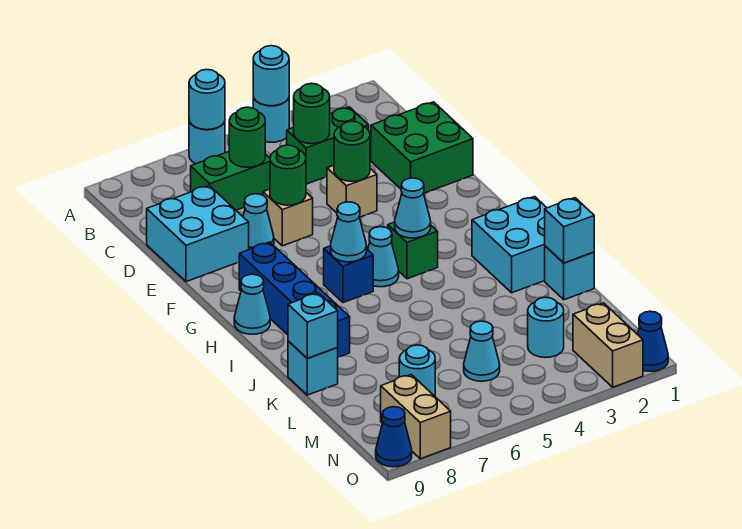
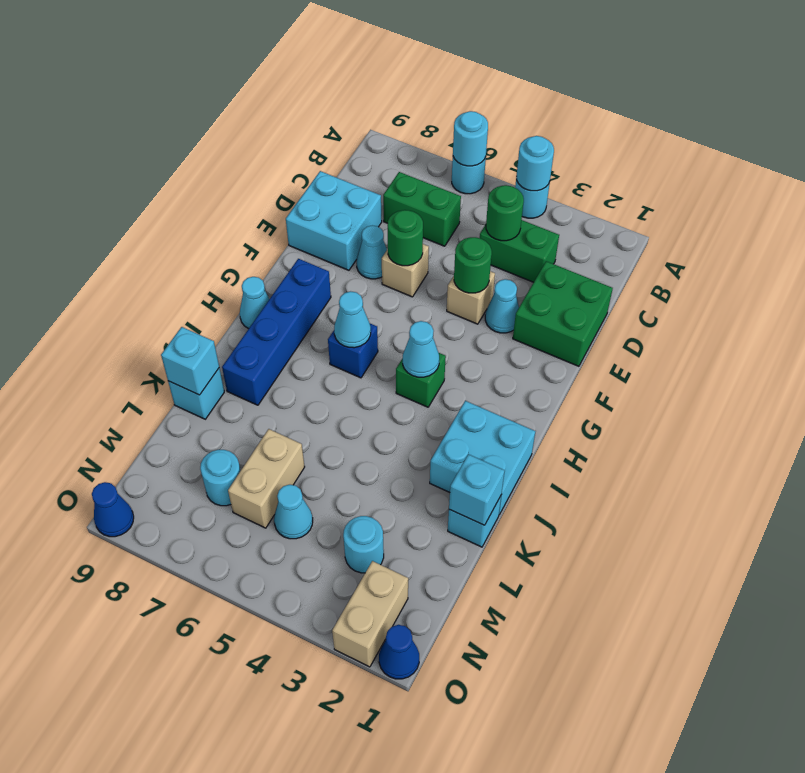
green round brick C6 level 2 -> none
cyan cone H5 level 1 -> cyan cone E3 level 1
tan brick N8:O8 level 1 -> tan brick L6:M6 level 1

